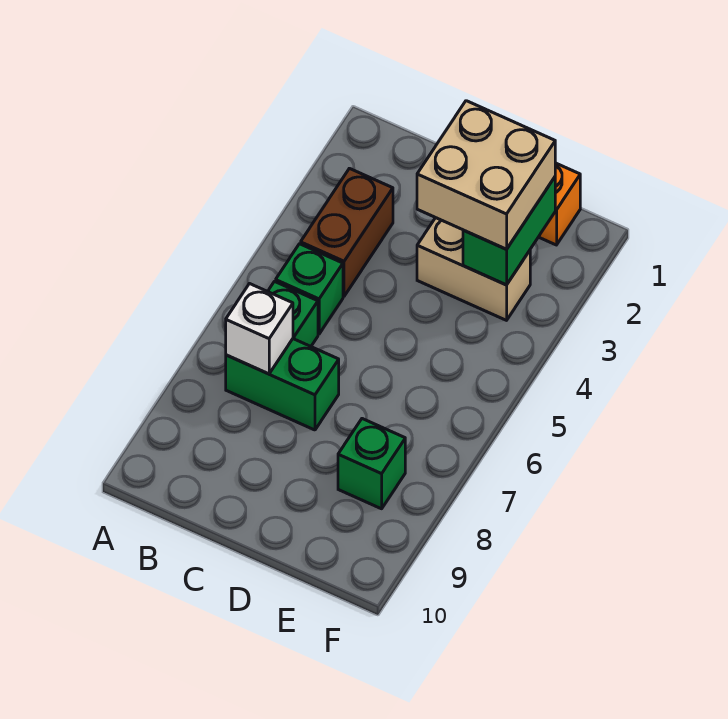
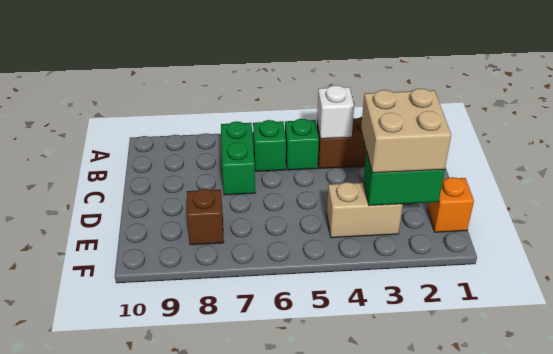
white brick B7 level 2 -> white brick B4 level 2
tan brick D3:E3 level 1 -> tan brick E3:E4 level 1
green brick E8 level 1 -> brown brick E8 level 1

